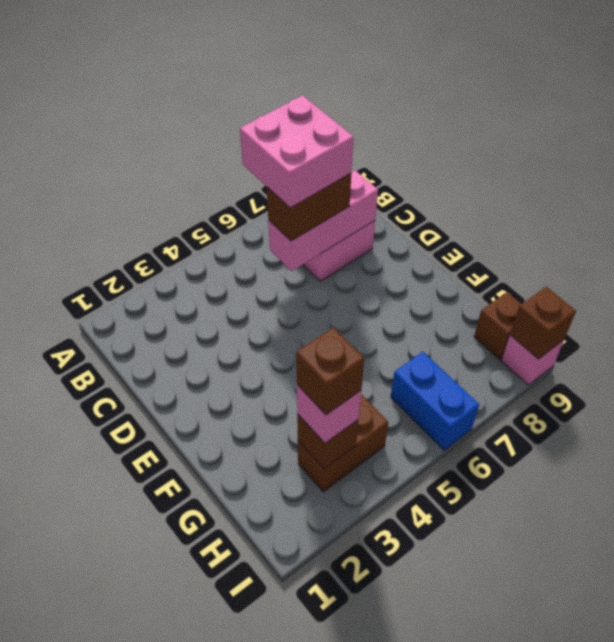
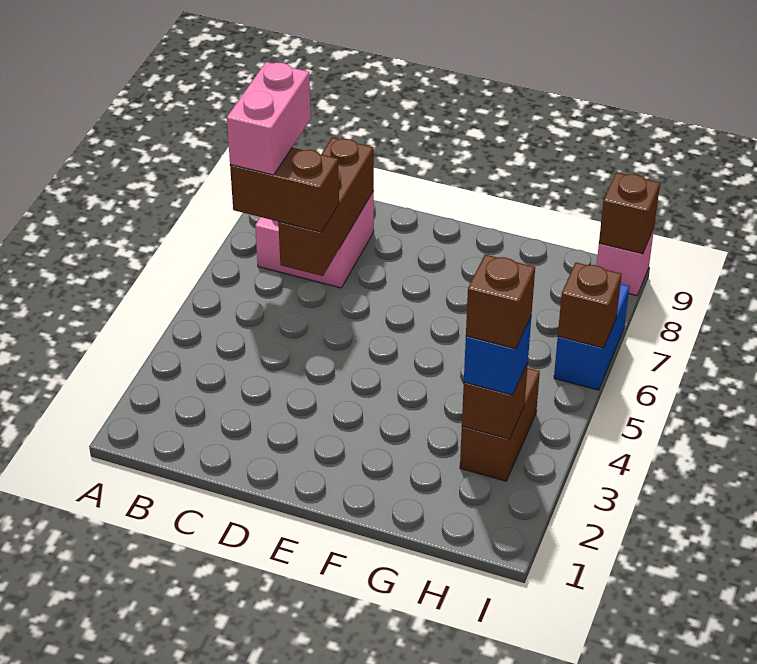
pink brick B6:C7 level 4 -> pink brick B6:B7 level 4
pink brick C6:C8 level 2 -> brown brick C6:C8 level 2
brown brick C6:C7 level 3 -> brown brick B6:C6 level 3
pink brick H3 level 3 -> blue brick H3 level 3
blue brick H6:I6 level 1 -> blue brick I6:I7 level 1
brown brick H9 level 1 -> brown brick I6 level 2

